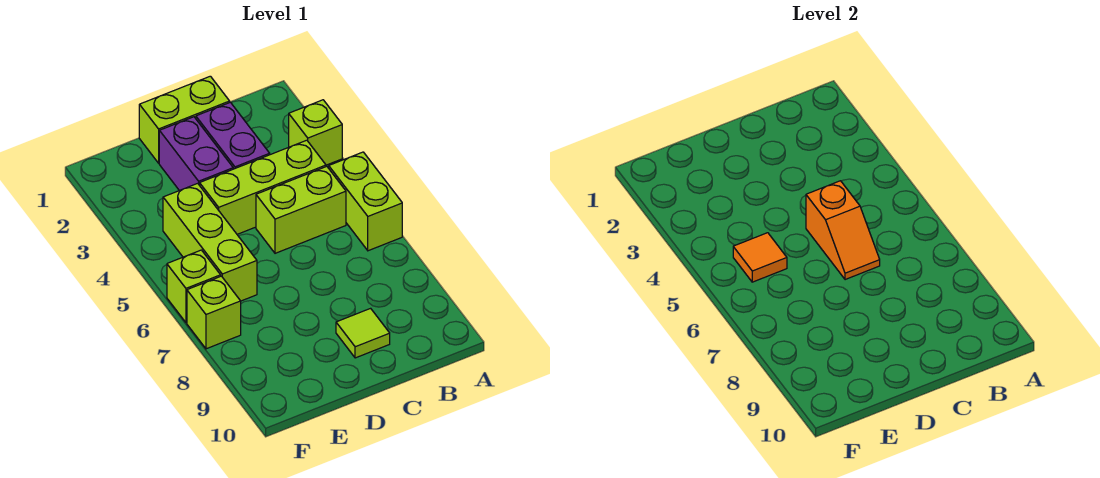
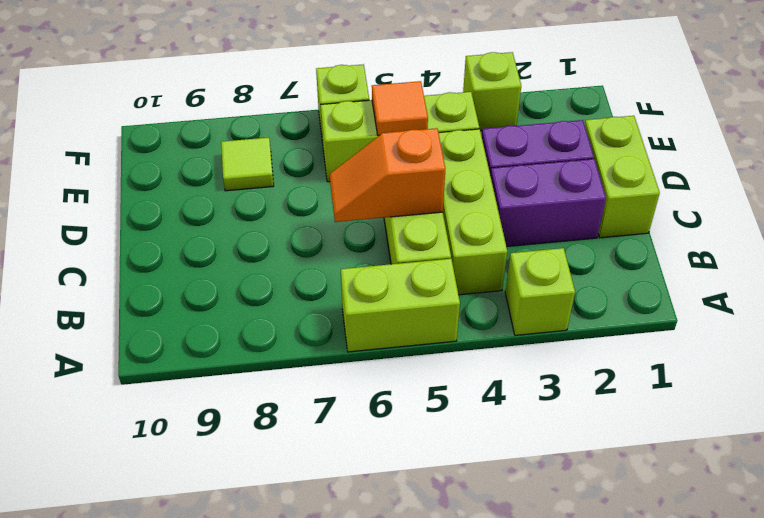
lime tile C9 level 1 -> lime tile E8 level 1
lime brick F7 level 1 -> lime brick F3 level 1

